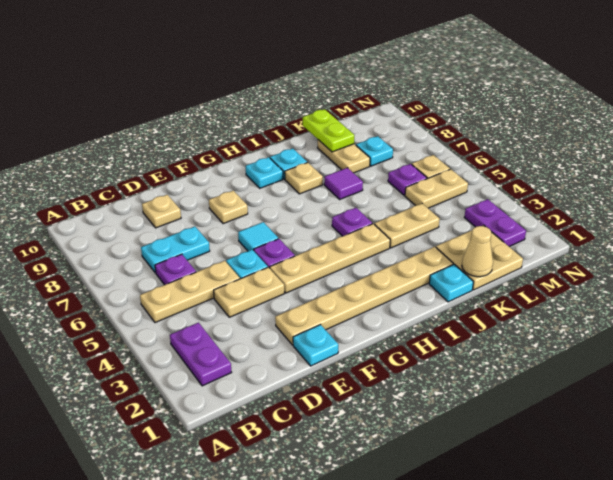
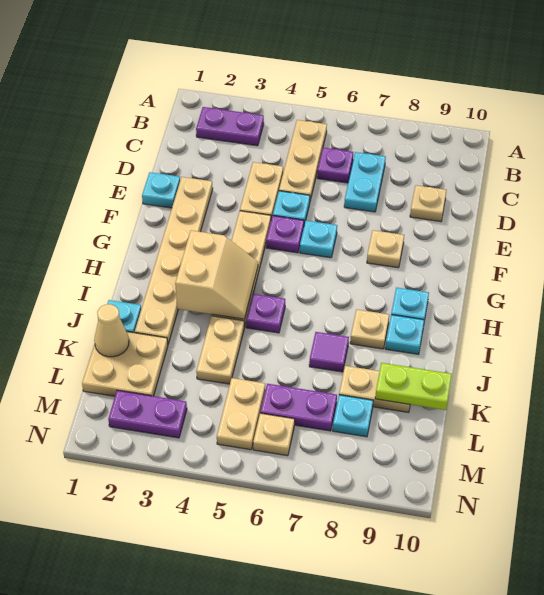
cyan tile F6 level 1 -> cyan plate F6 level 1
none -> tan slope H3:I4 level 2 top 3
purple plate L6 level 1 -> purple plate L6:L7 level 1

